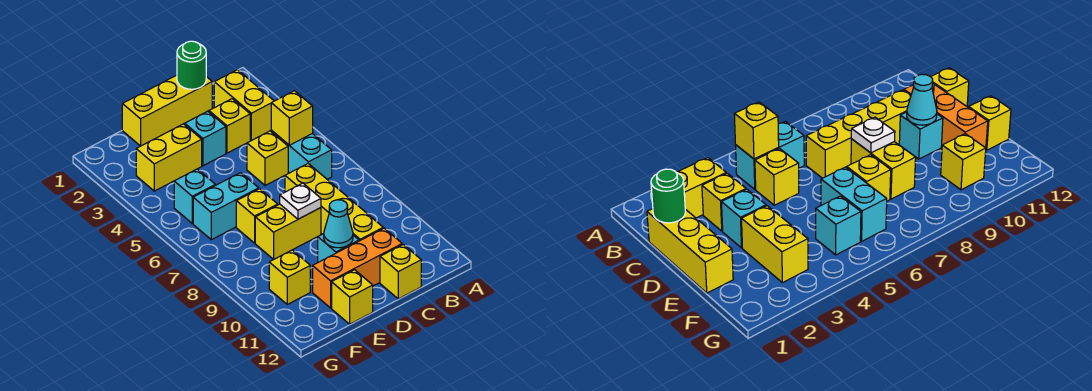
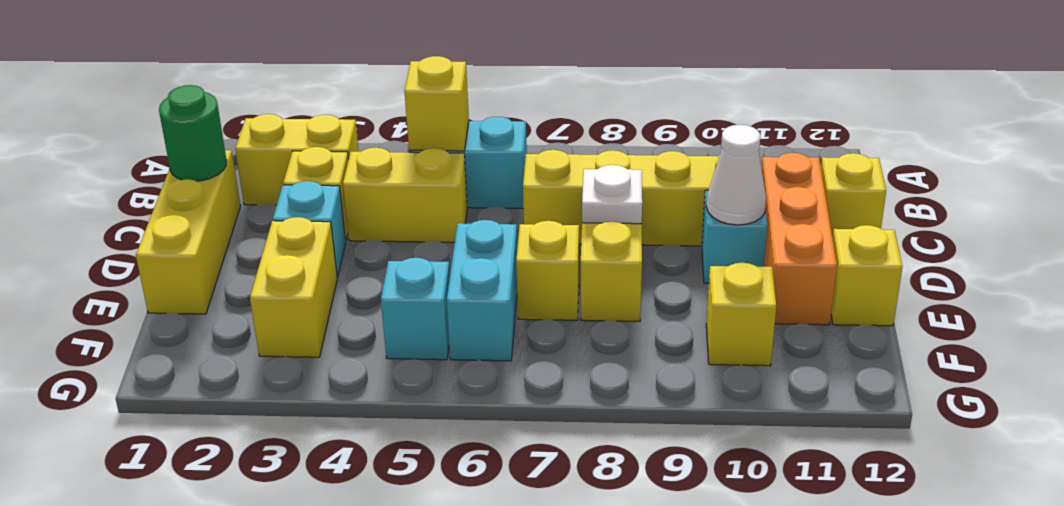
yellow brick C5 level 1 -> yellow brick C4:C5 level 1
cyan cone D10 level 2 -> white cone D10 level 2

